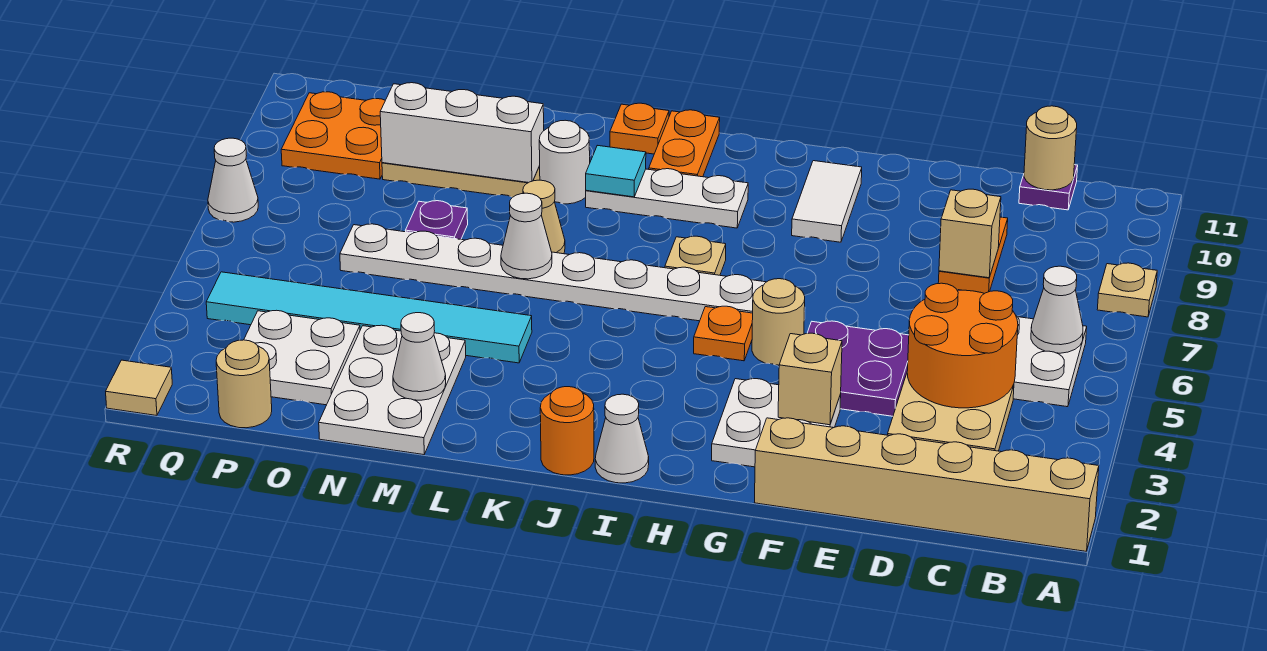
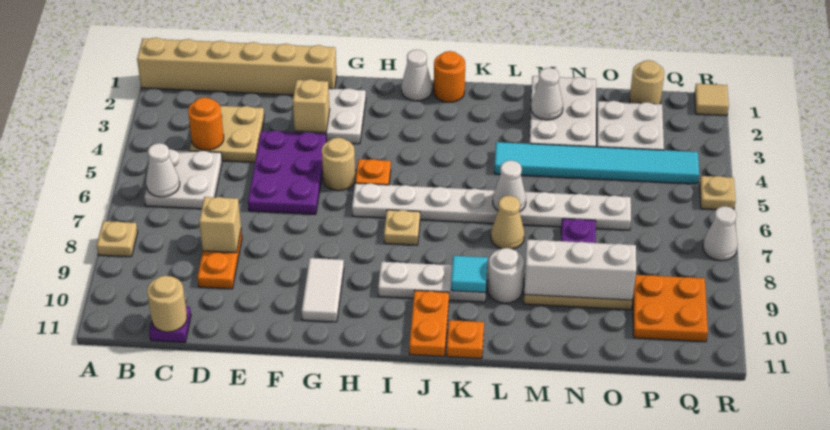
orange round brick C4:D5 level 2 -> orange round brick C4 level 2
purple plate E4:F5 level 1 -> purple plate E4:F6 level 1
none -> tan plate R5 level 1

